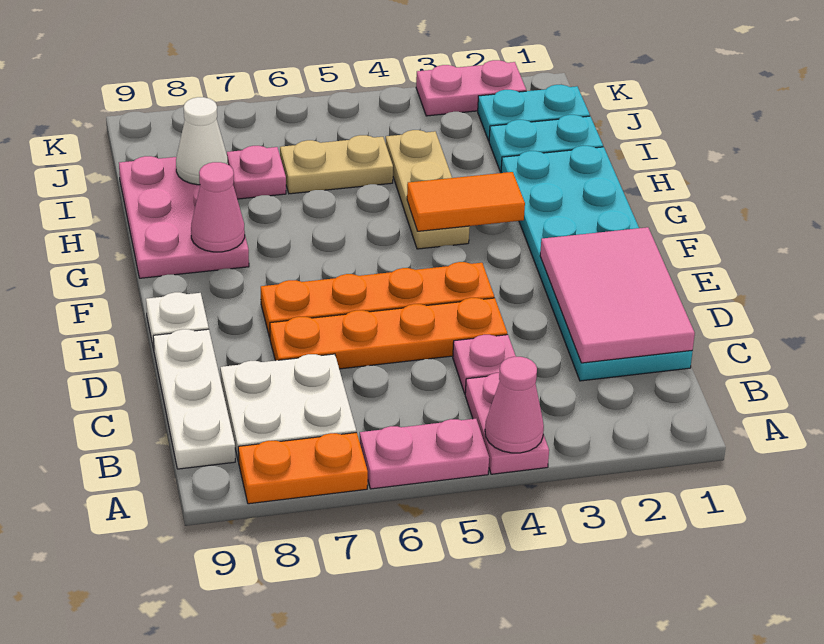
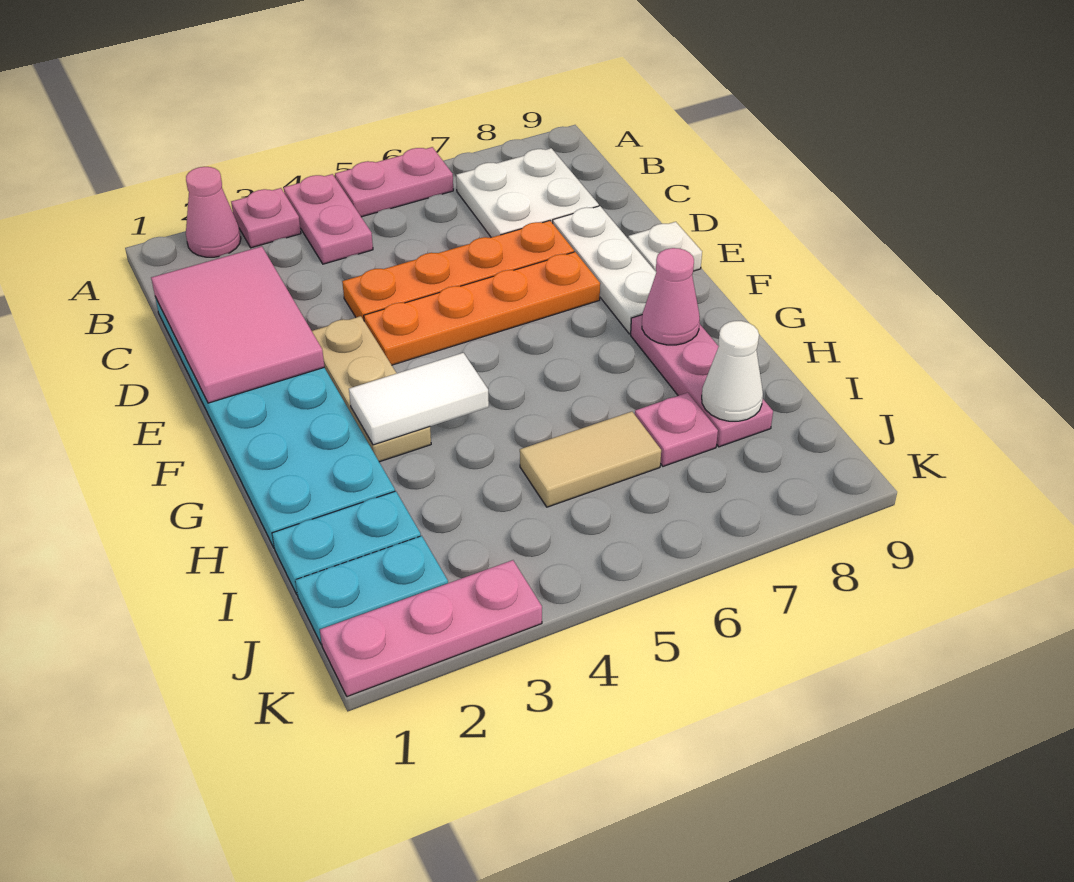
pink cone A4 level 2 -> pink cone A2 level 1
orange plate A7:A8 level 1 -> none
white plate B9:D9 level 1 -> white plate D8:F8 level 1
pink plate C4 level 1 -> pink plate A3 level 1
orange tile G3:G4 level 2 -> white tile G3:G4 level 2
tan plate G4:I4 level 1 -> tan plate E3:G3 level 1
pink plate G8:I9 level 1 -> pink plate G8:I8 level 1
tan plate I5:I6 level 1 -> tan tile I5:I6 level 1
pink plate K2:K3 level 1 -> pink plate K1:K3 level 1

